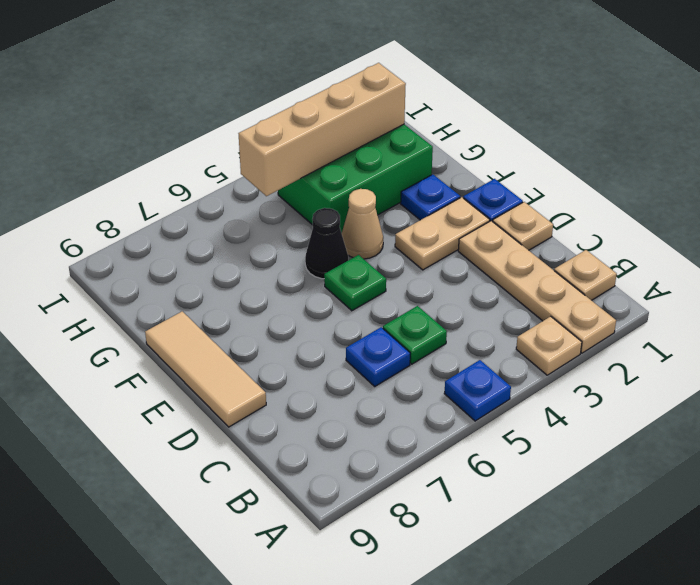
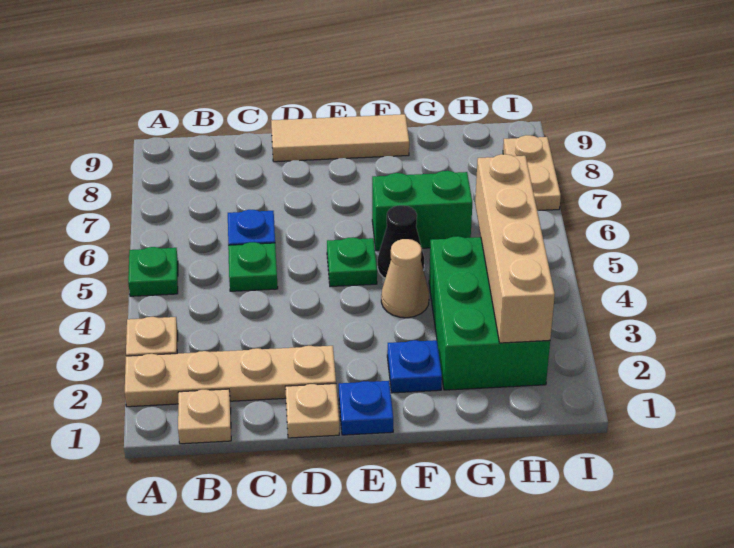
blue plate A5 level 1 -> green plate A5 level 1
tan plate E2:E3 level 1 -> tan plate I7:I8 level 1
none -> green brick F6:G6 level 1

